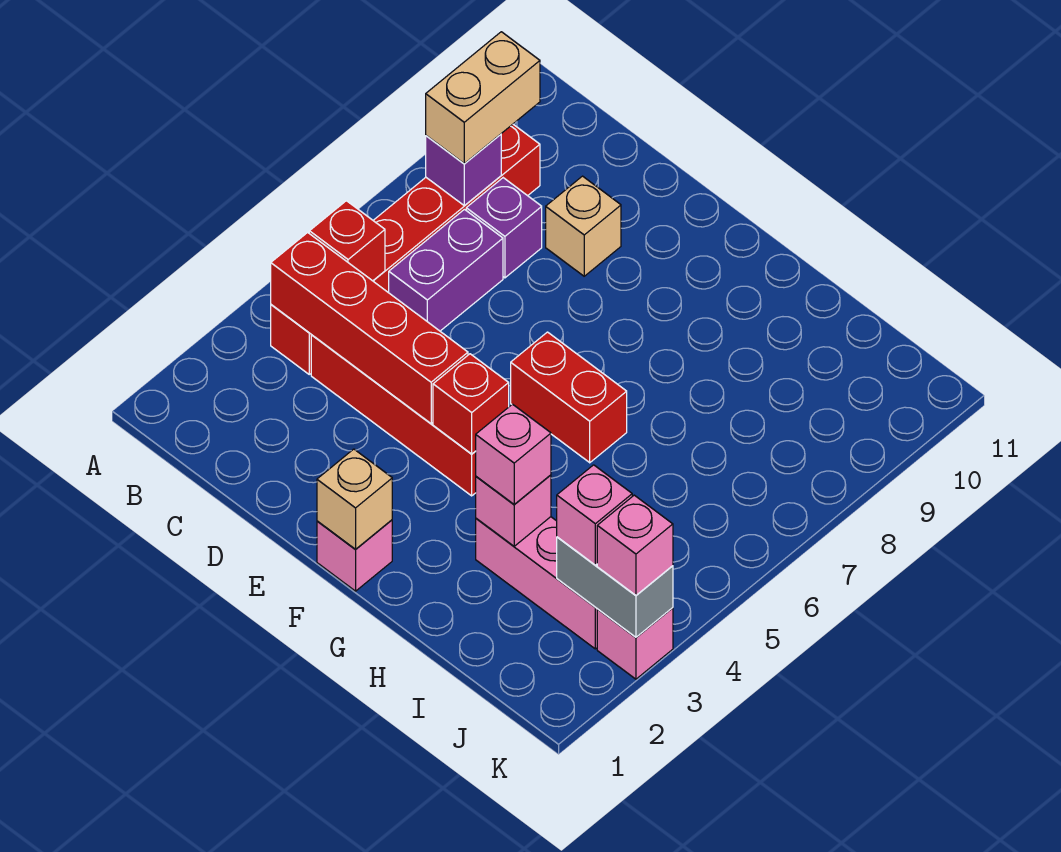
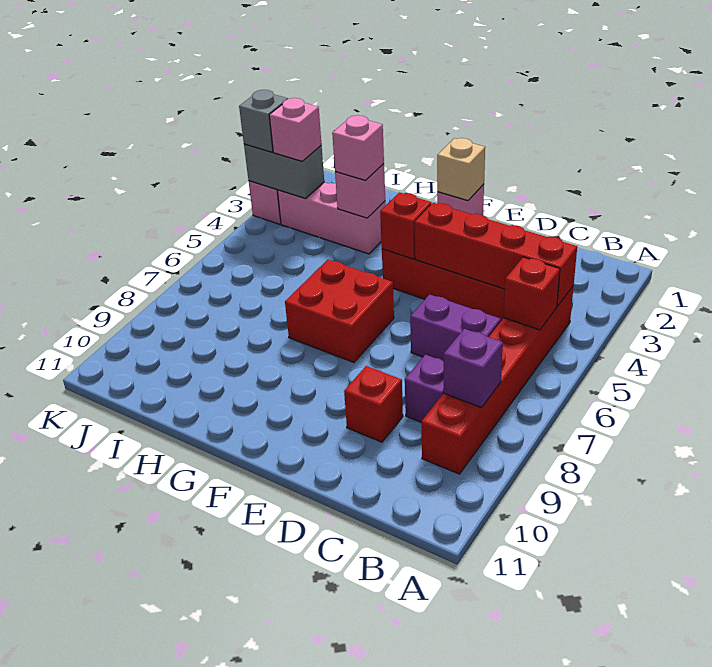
tan brick B8:B9 level 3 -> none
purple brick C6:C7 level 1 -> purple brick C6:D6 level 1
tan brick D9 level 1 -> red brick D9 level 1
red brick F6:G6 level 1 -> red brick F6:G7 level 1
pink brick K3 level 3 -> grey brick K3 level 3

